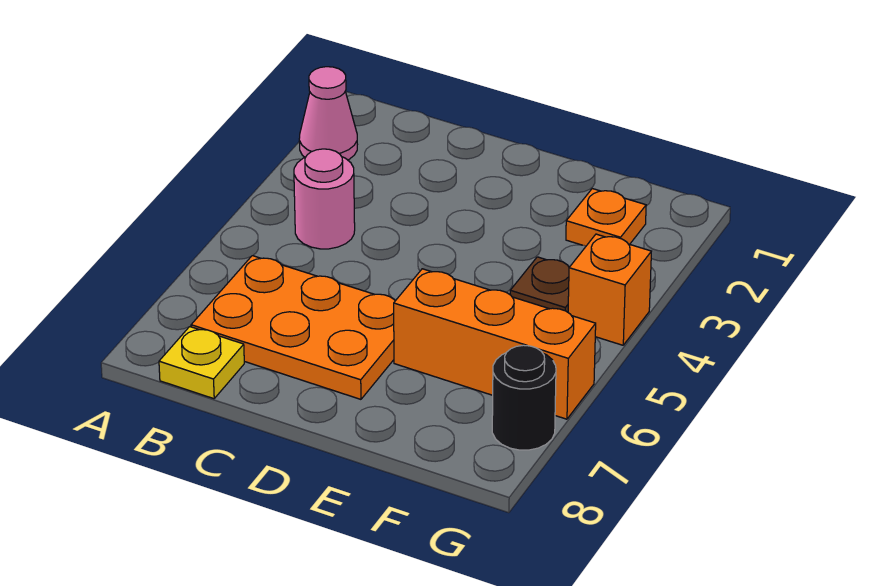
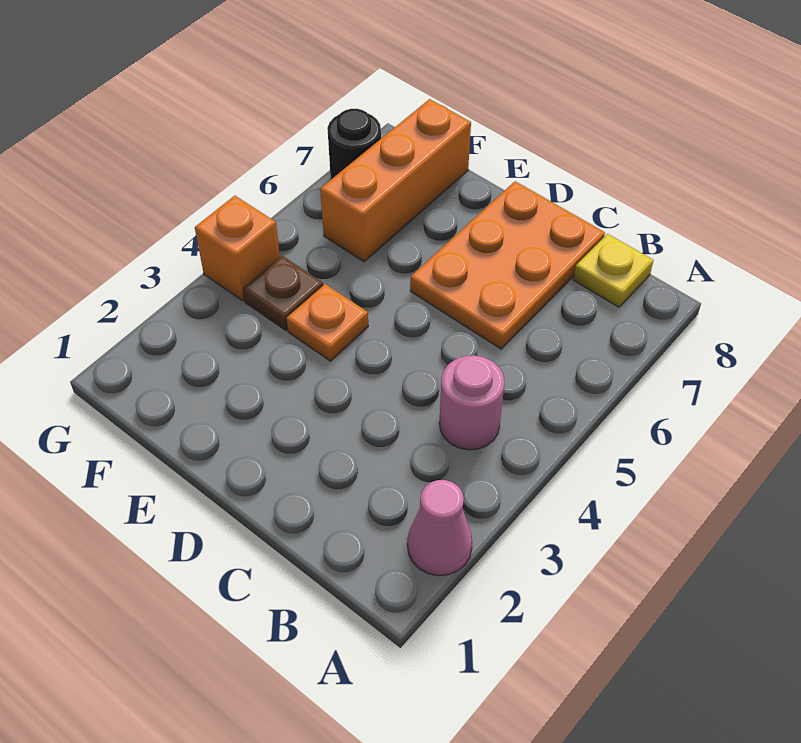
orange plate B6:D7 level 1 -> orange plate C6:D8 level 1
orange brick E6:G6 level 1 -> orange brick F6:F8 level 1
orange plate F2 level 1 -> orange plate E4 level 1

